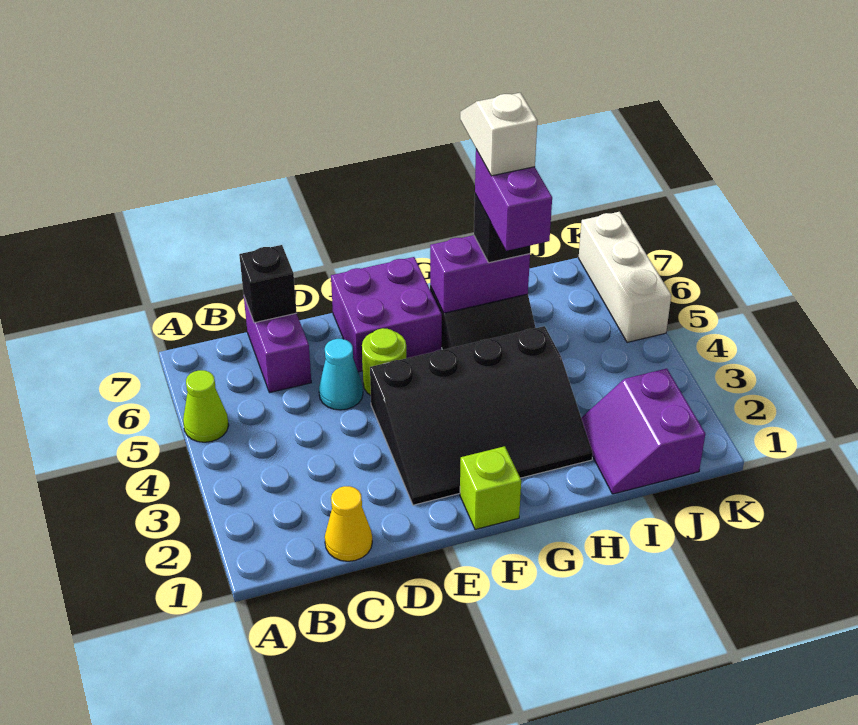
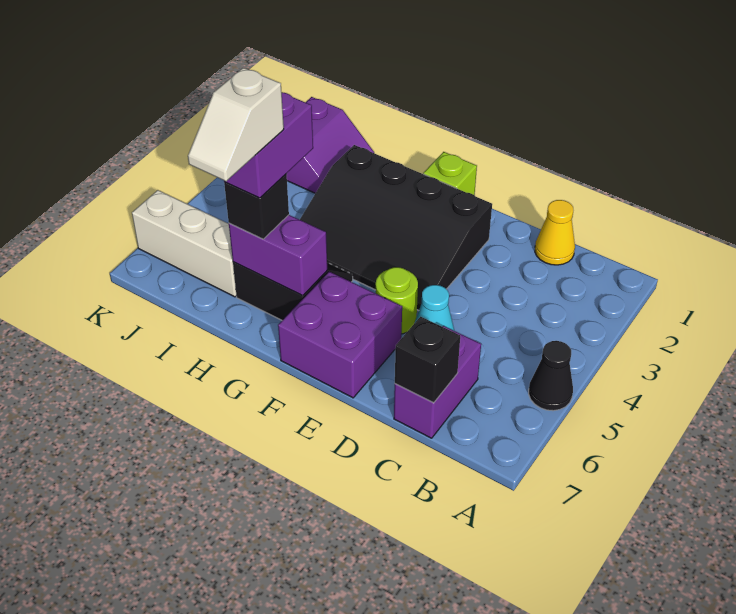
lime cone A5 level 1 -> black cone A5 level 1
black slope E2:H4 level 1 top 4 -> black slope E2:H4 level 1 top 2
white brick K5:K7 level 1 -> white brick I6:K6 level 1

